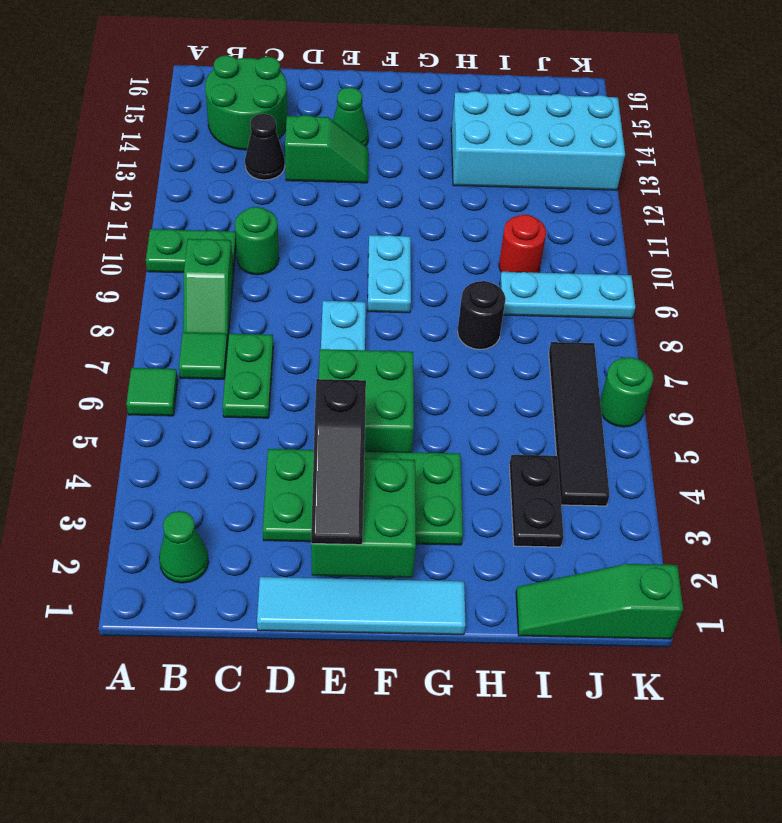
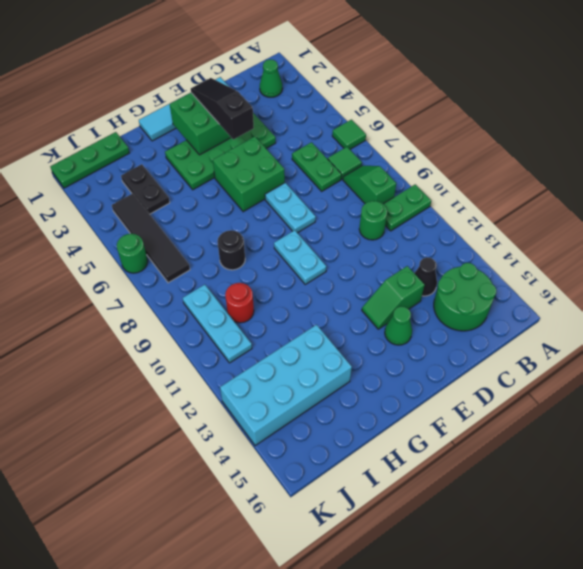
green slope I1:K1 level 1 top K -> green plate I1:K1 level 1
cyan plate I9:K9 level 1 -> cyan plate J9:J11 level 1

